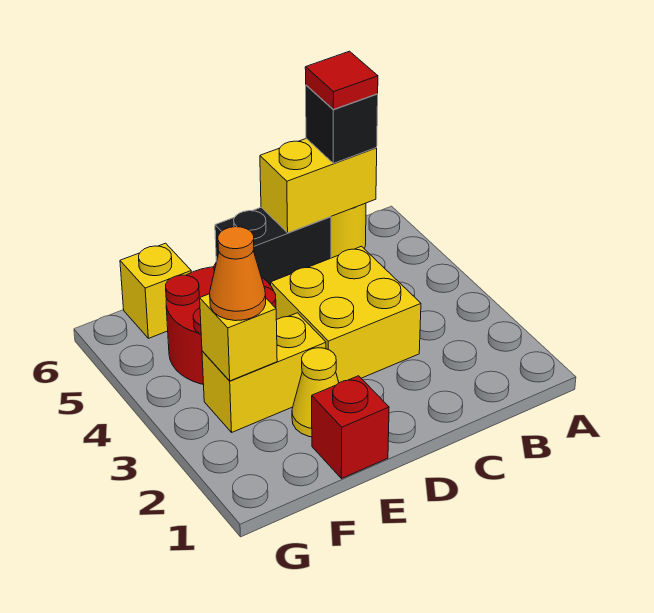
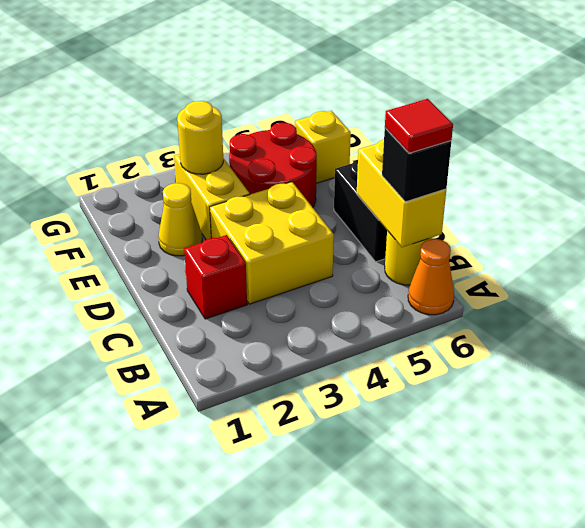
red brick E1 level 1 -> red brick C2 level 1
yellow brick F3 level 2 -> yellow round brick F3 level 2
orange cone F3 level 3 -> orange cone A6 level 1

